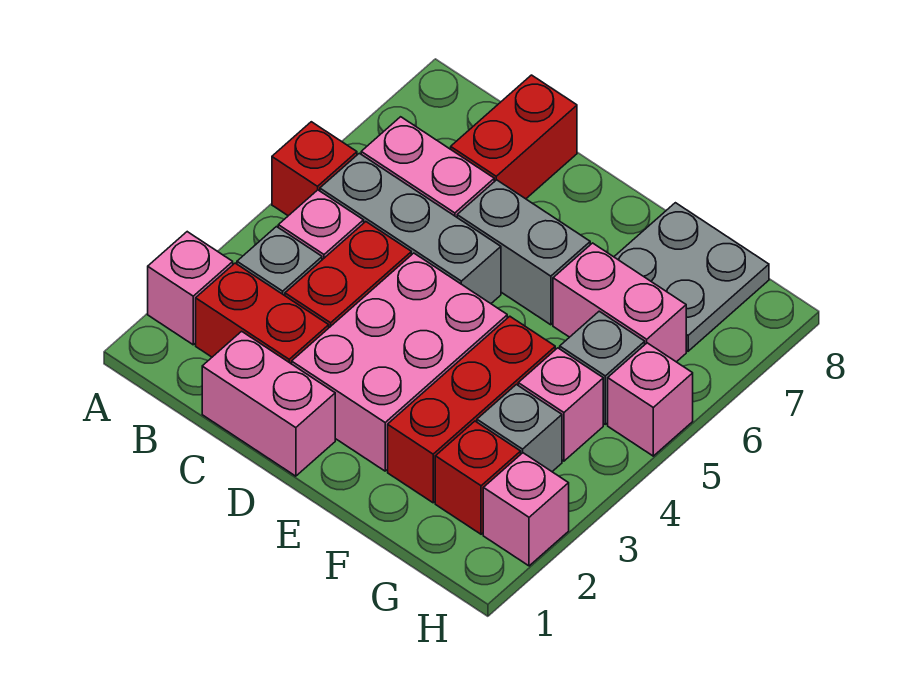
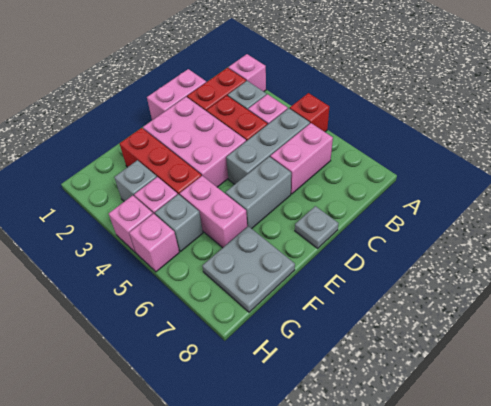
red brick C7:C8 level 1 -> none
none -> grey plate D8 level 1
pink brick F6:G6 level 1 -> pink brick F5:F6 level 1
red brick G2 level 1 -> none
pink brick H2 level 1 -> pink brick H4 level 1

